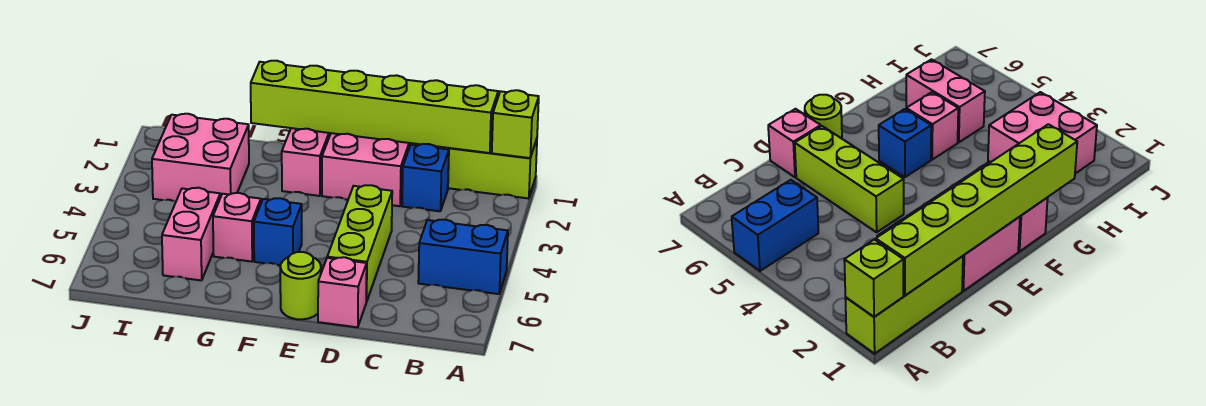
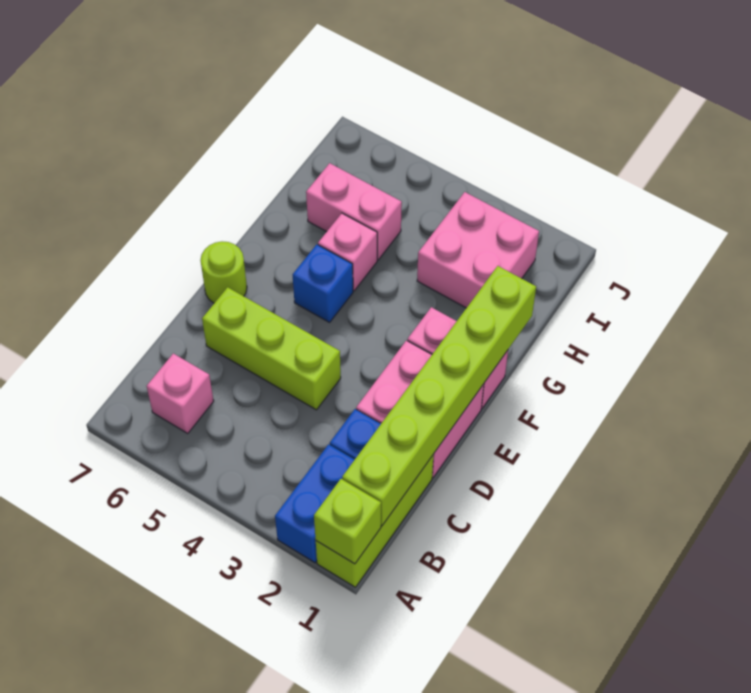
blue brick A5:B5 level 1 -> blue brick A2:B2 level 1
pink brick D7 level 1 -> pink brick B6 level 1

